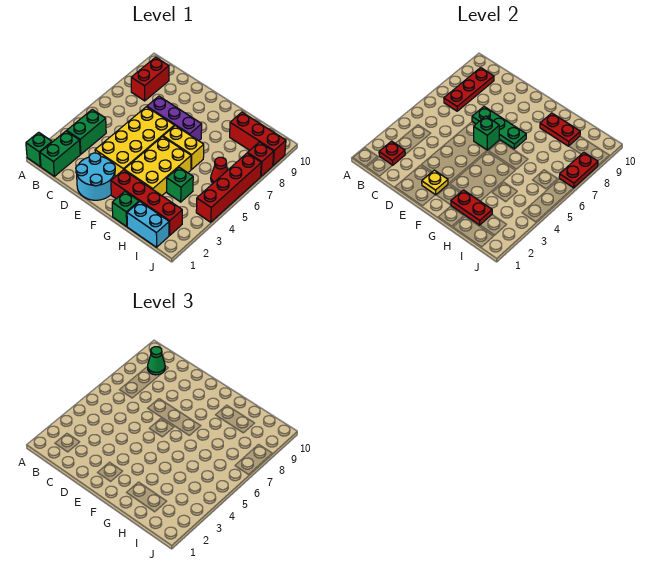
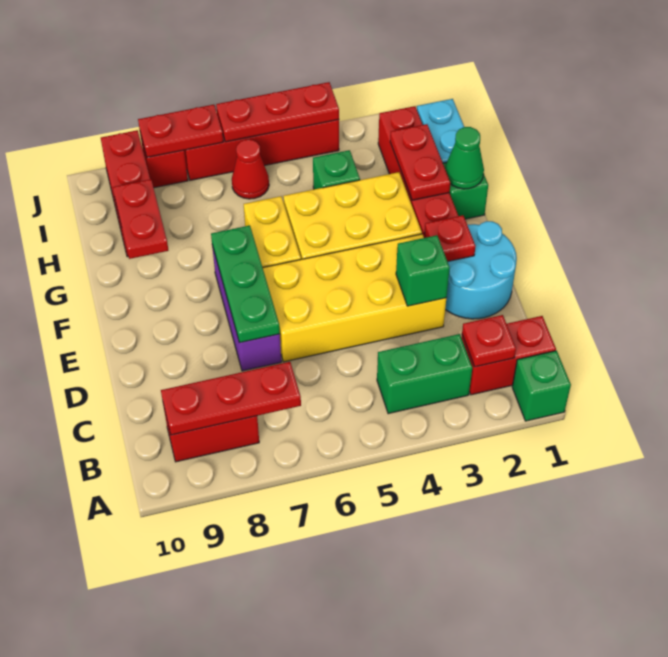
green brick B1:B2 level 1 -> red brick B1:B2 level 1
green cone B9 level 3 -> green cone G1 level 2
yellow plate E2 level 2 -> red plate E2 level 2
green brick E6 level 2 -> green brick D3 level 2
none -> red plate J4:J6 level 2

